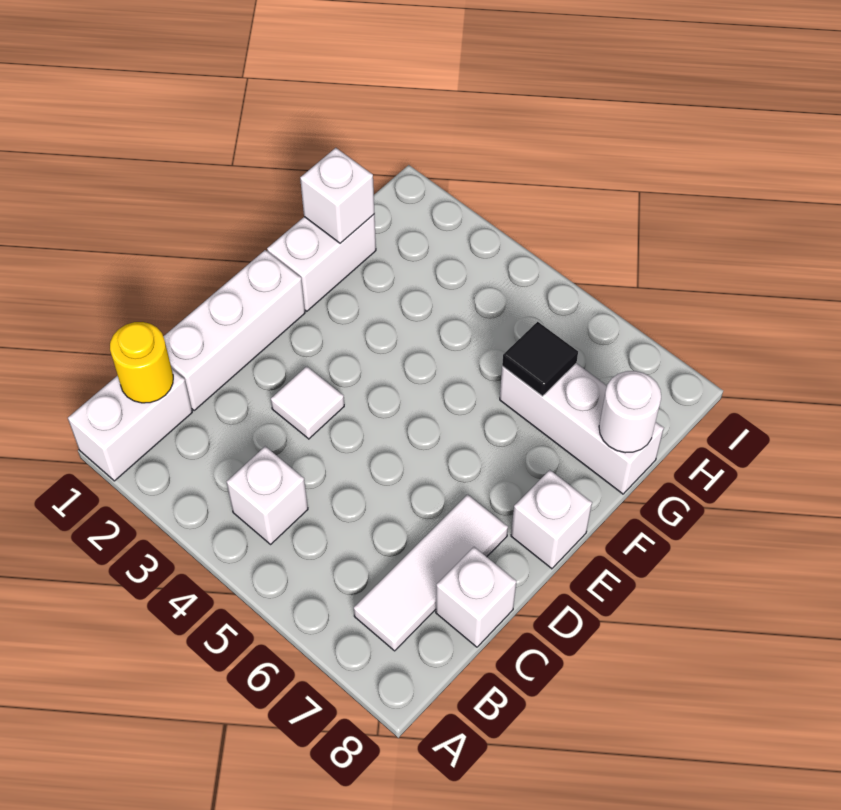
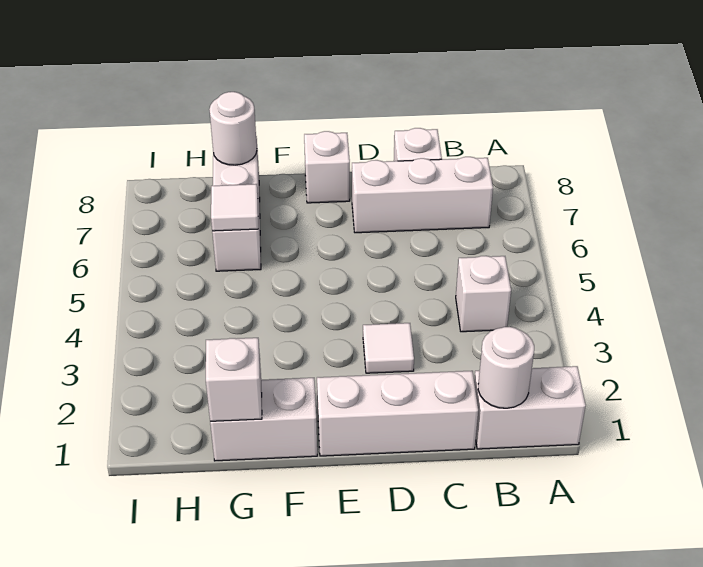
yellow round brick B1 level 2 -> white round brick B1 level 2
white tile B7:D7 level 1 -> white brick B7:D7 level 1
black tile G6 level 2 -> white tile G6 level 2

